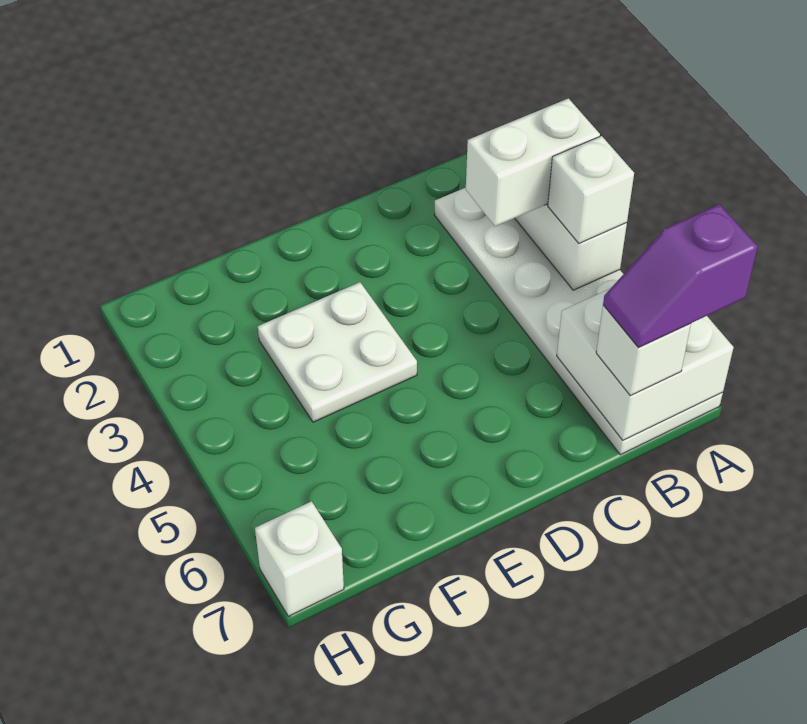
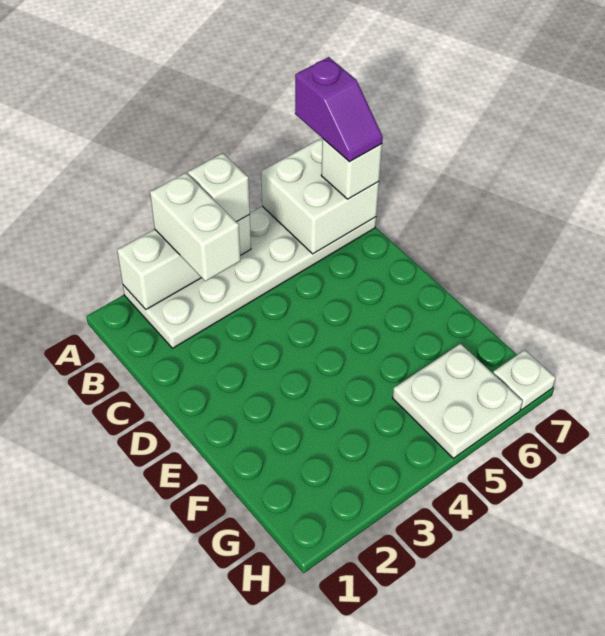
white plate E3:F4 level 1 -> white plate G5:H6 level 1
white brick H7 level 1 -> white plate H7 level 1

